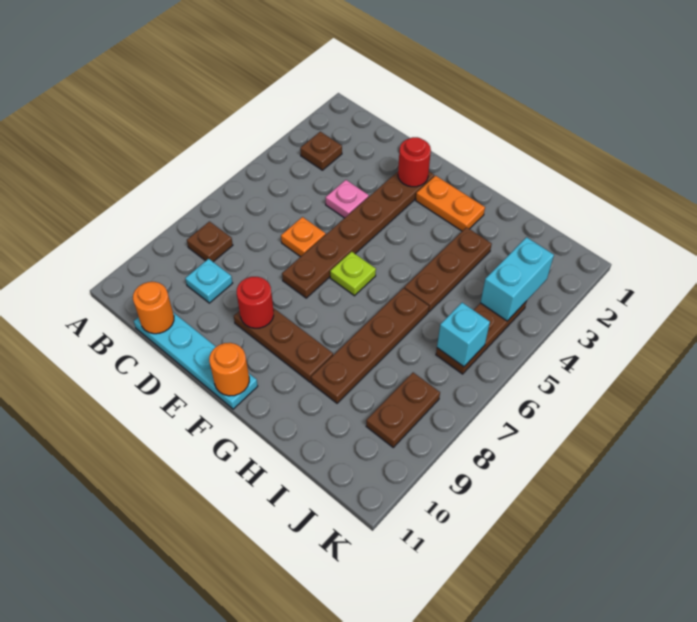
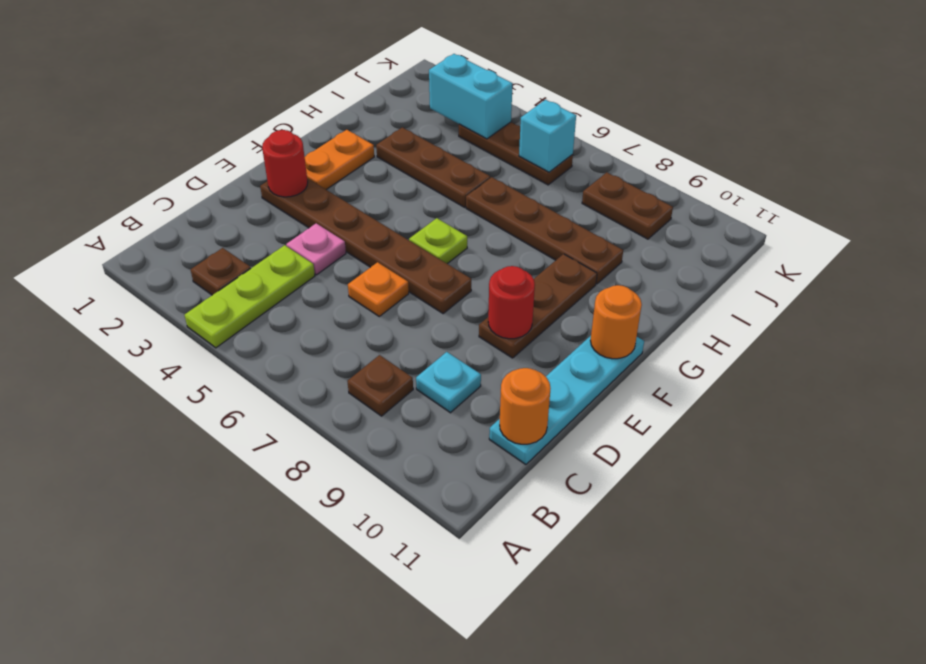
none -> lime plate A4:C4 level 1

